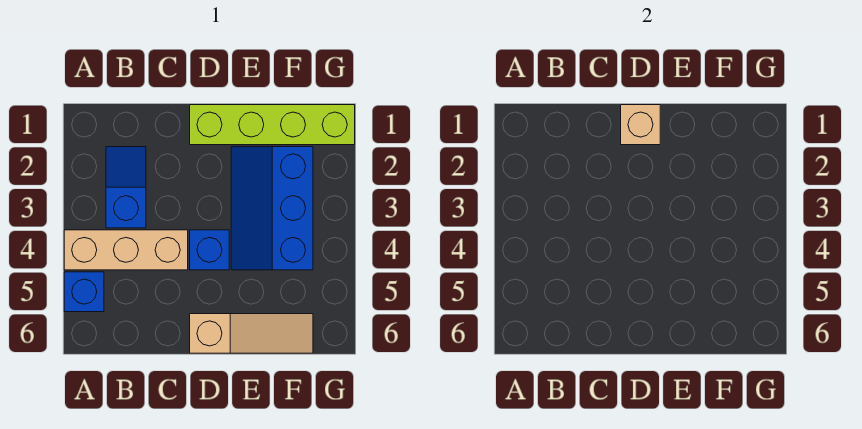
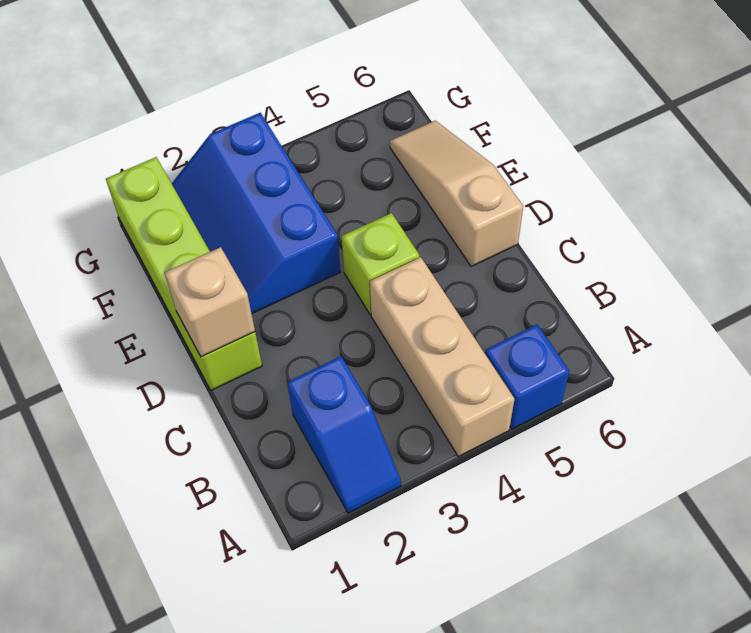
blue slope B2:B3 level 1 top 3 -> blue slope A2:B2 level 1 top B
blue brick D4 level 1 -> lime brick D4 level 1
blue slope E2:F4 level 1 top F -> blue slope E2:G3 level 1 top 3

